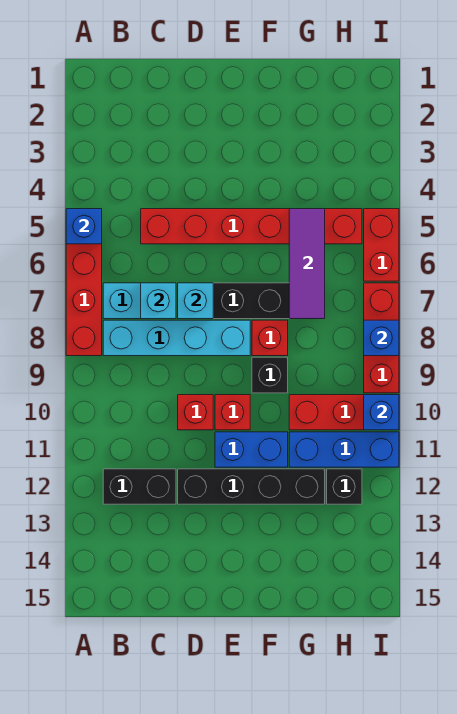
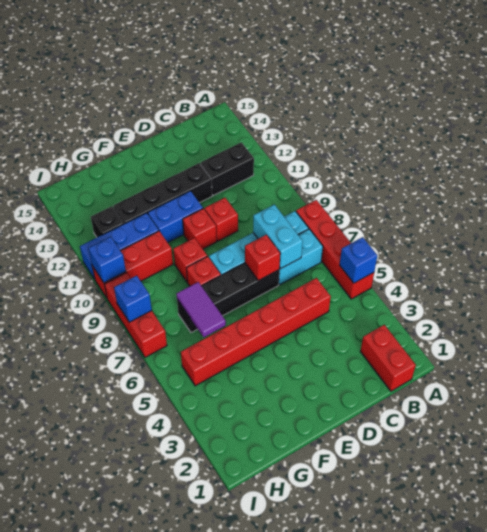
cyan brick C7 level 2 -> cyan brick C7:C8 level 2
cyan brick D7 level 2 -> red brick D7 level 2
black brick F9 level 1 -> red brick F9 level 1
purple tile G5:G7 level 2 -> purple tile G6:G7 level 2
red brick I5:I6 level 1 -> red brick B1:B2 level 1

